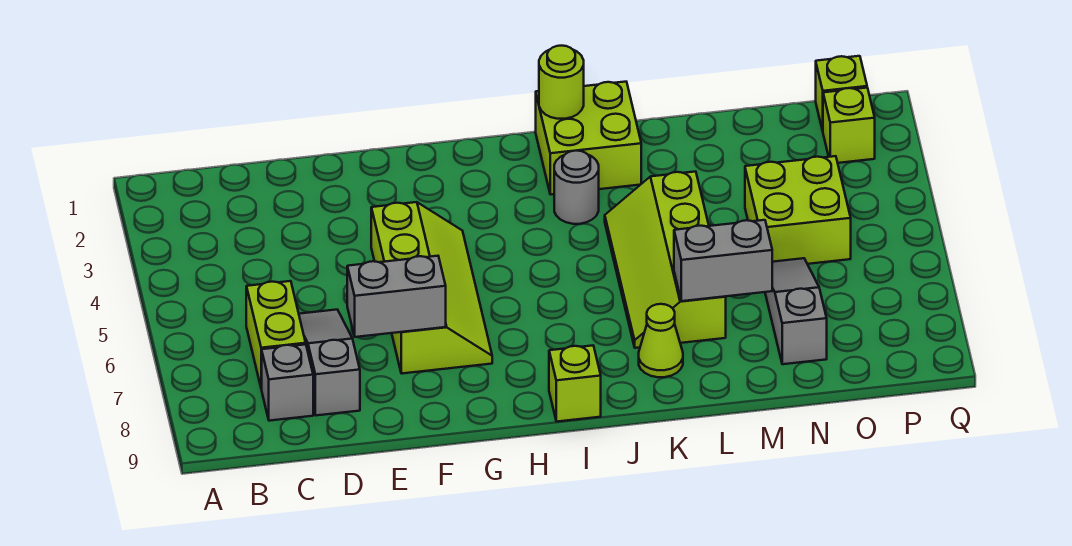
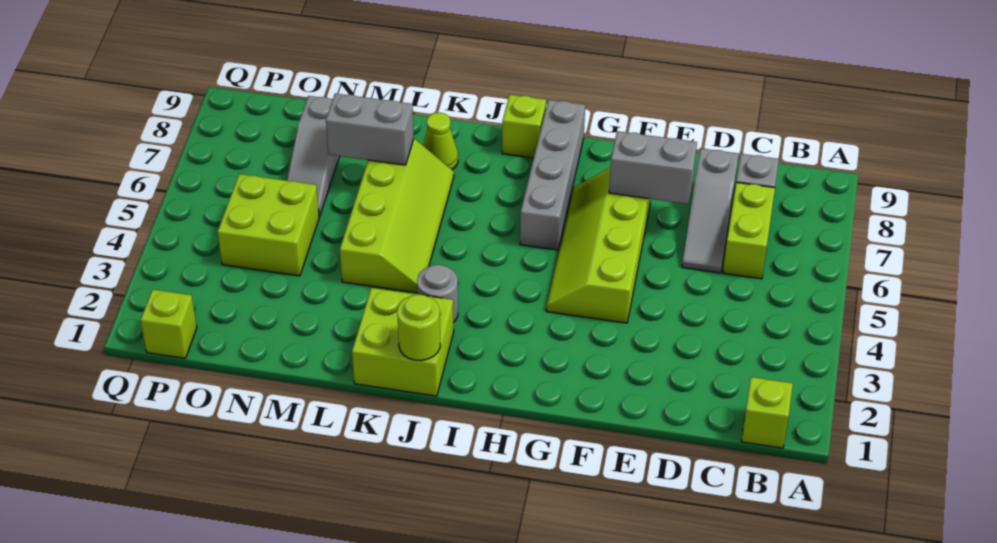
none -> grey brick H6:H9 level 1
lime brick P2 level 1 -> lime brick B1 level 1

